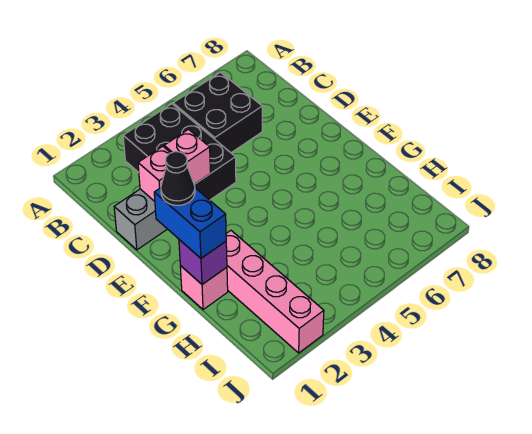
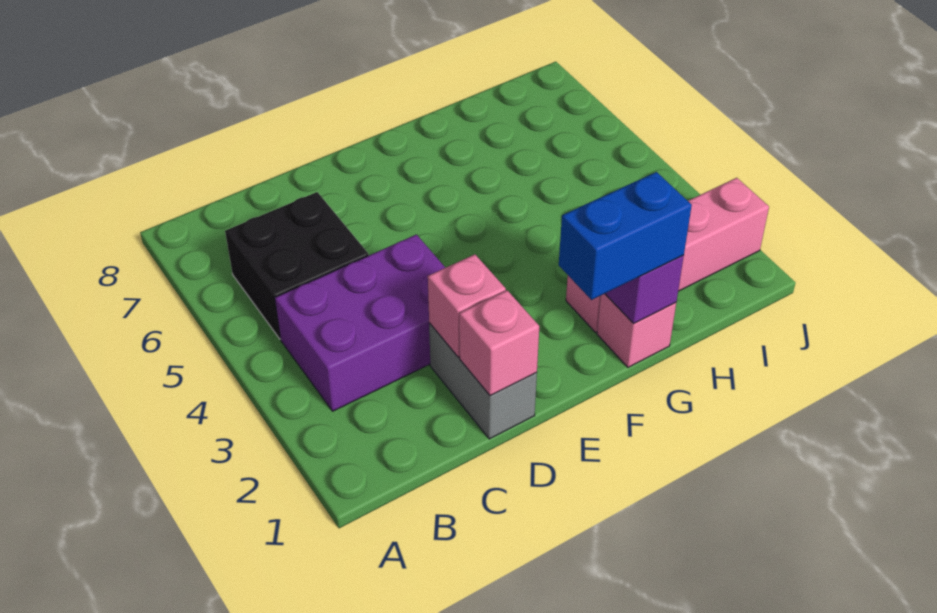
black brick B3:D4 level 1 -> purple brick B3:D4 level 1
pink brick D3 level 2 -> pink brick D1 level 2
black cone F1 level 4 -> none

